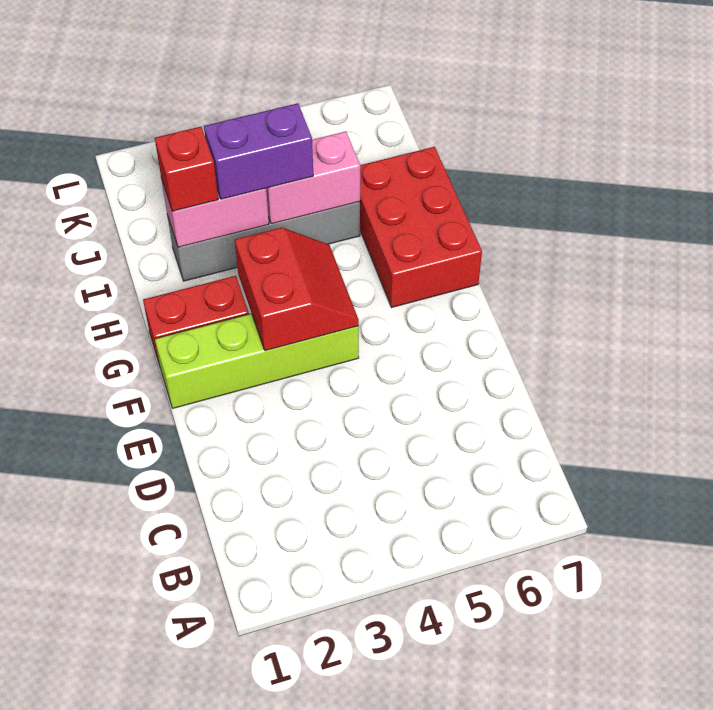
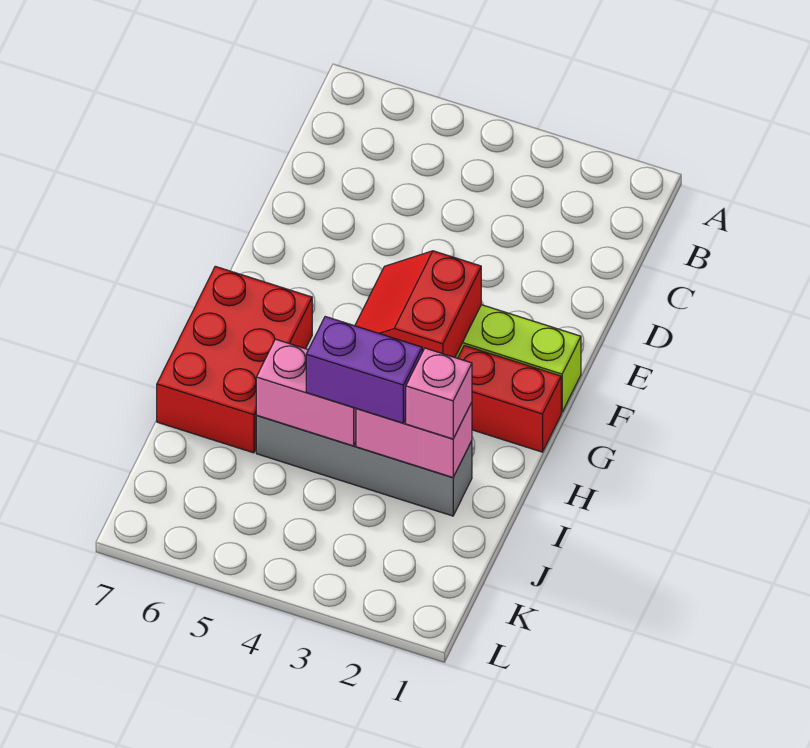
red brick I2 level 3 -> pink brick I2 level 3

